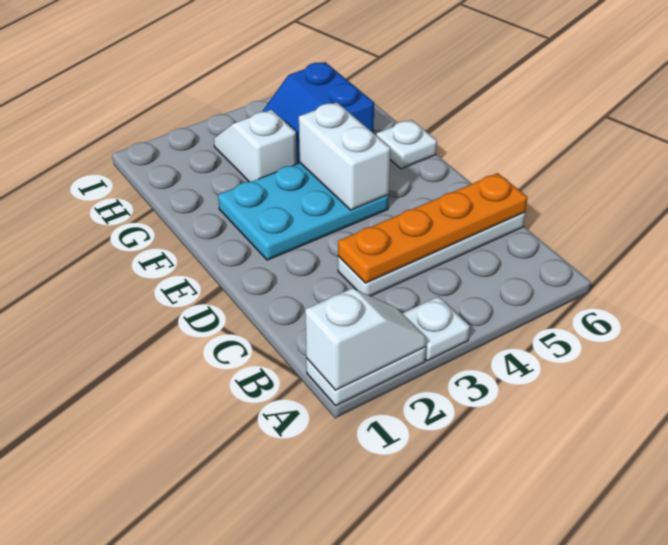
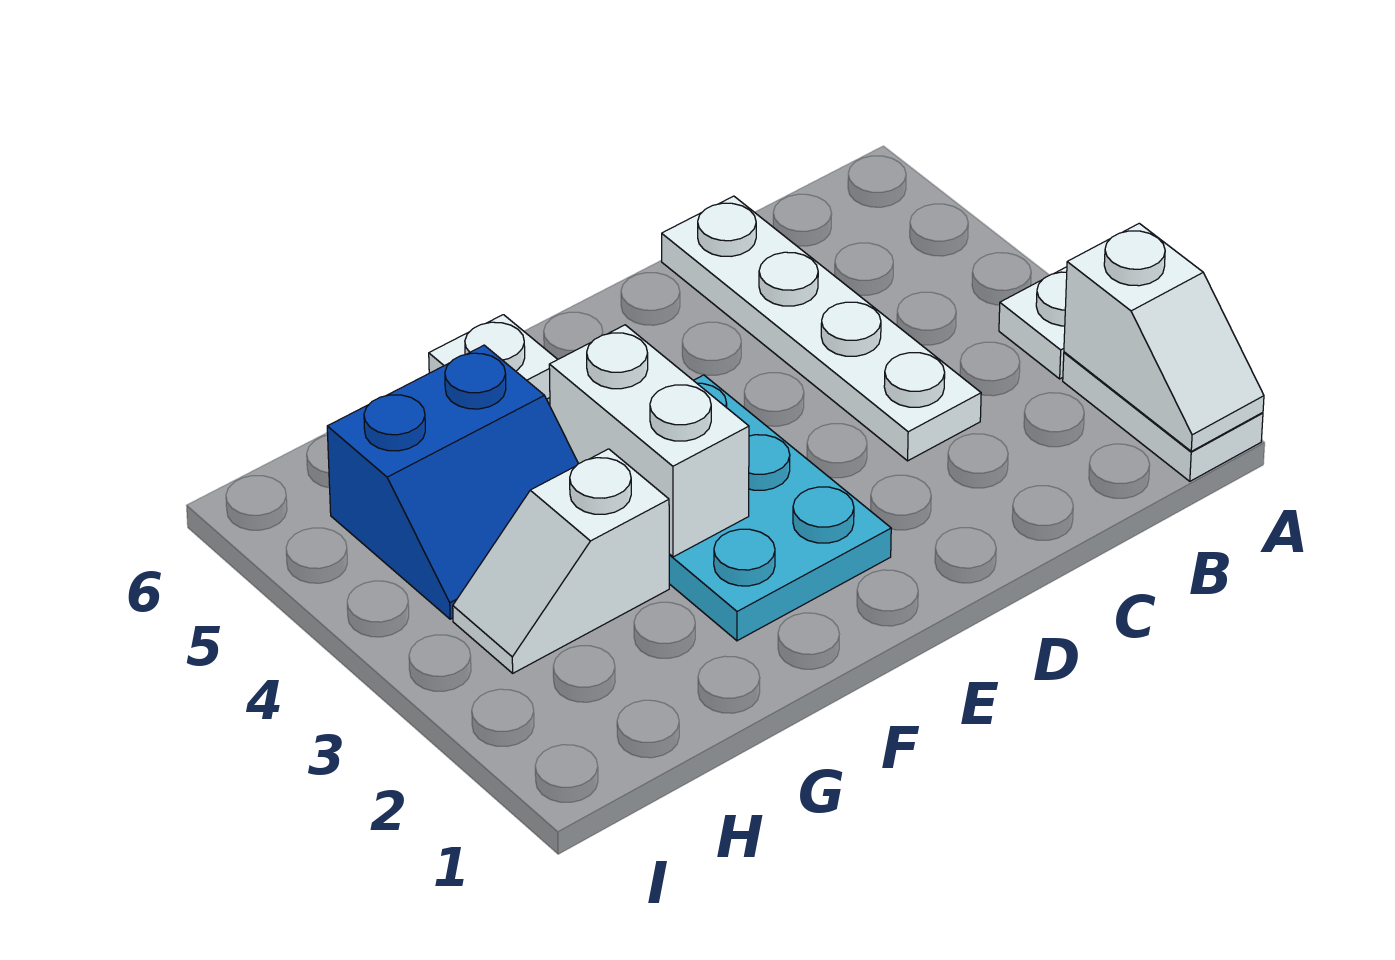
white slope A1:A2 level 2 top 1 -> white slope A1:A2 level 2 top 2
orange plate C3:C6 level 2 -> none
white brick E4:F4 level 2 -> white brick F3:F4 level 2

